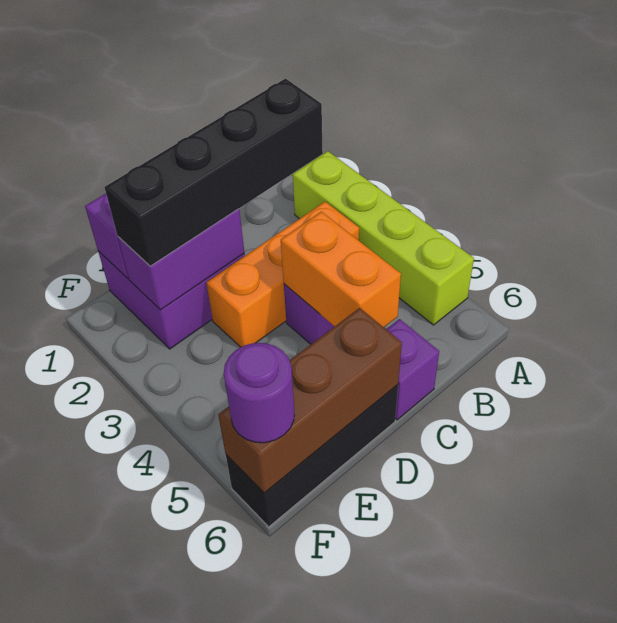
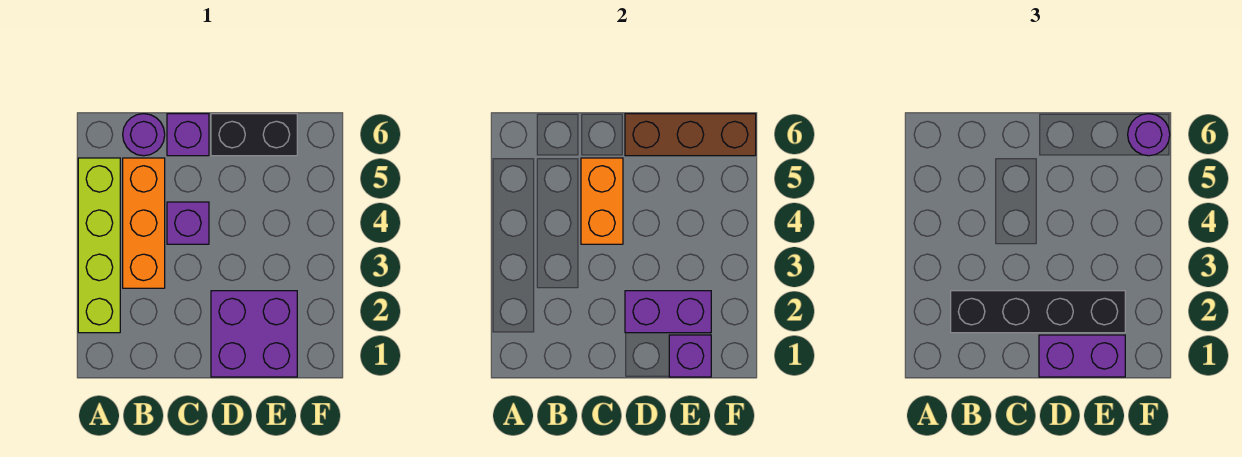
orange brick B3:D3 level 1 -> orange brick B3:B5 level 1
none -> purple round brick B6 level 1
none -> purple brick D1:E1 level 3
black brick D6:F6 level 1 -> black brick D6:E6 level 1

